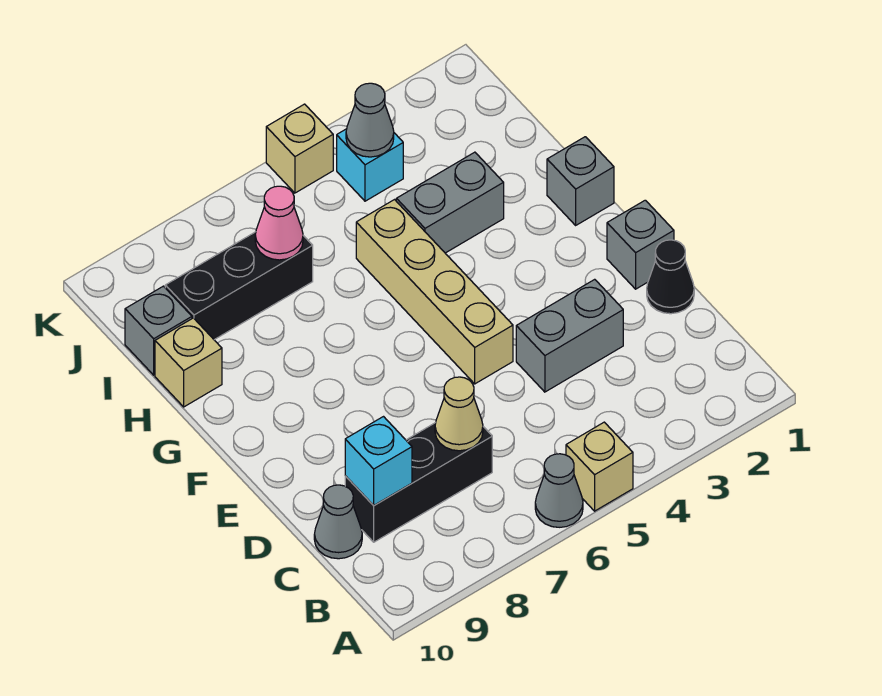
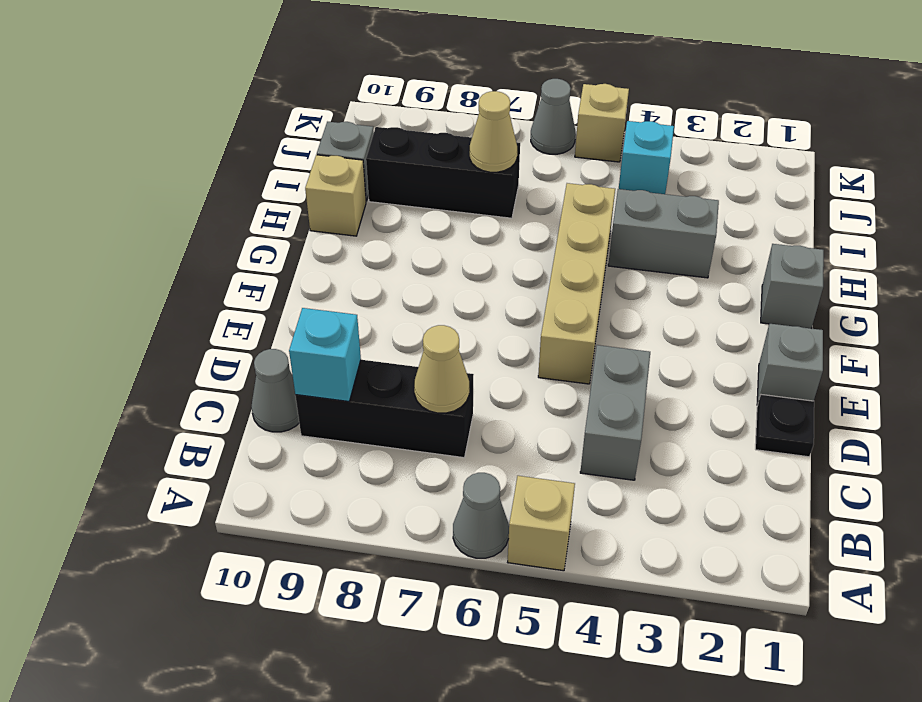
black cone D1 level 1 -> black plate D1 level 1
grey brick D3:D4 level 1 -> grey brick C4:D4 level 1
pink cone I7 level 2 -> tan cone I7 level 2
grey cone J4 level 2 -> grey cone K6 level 1

